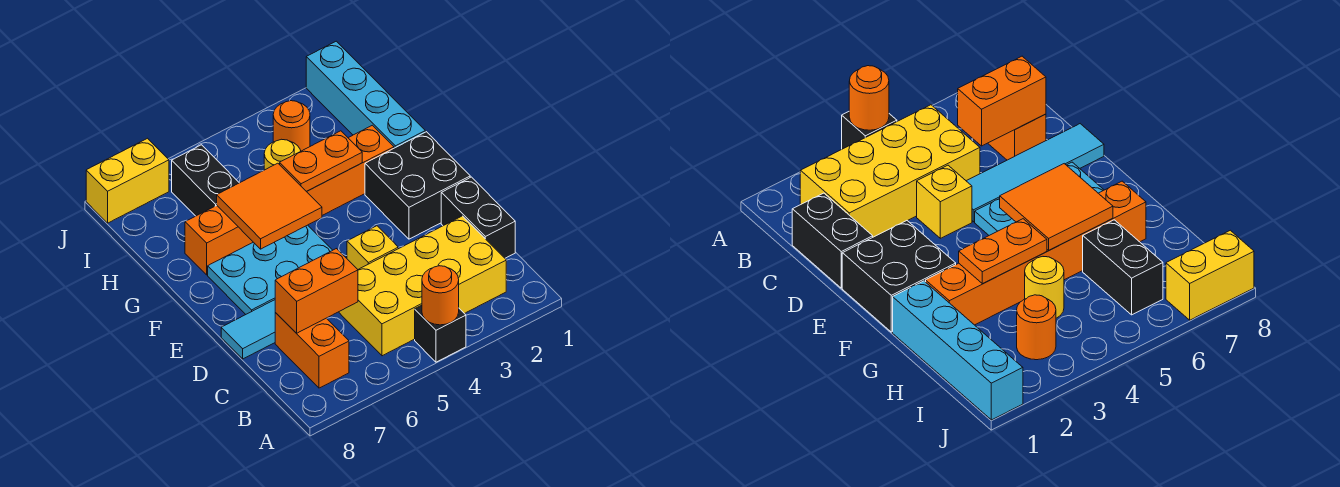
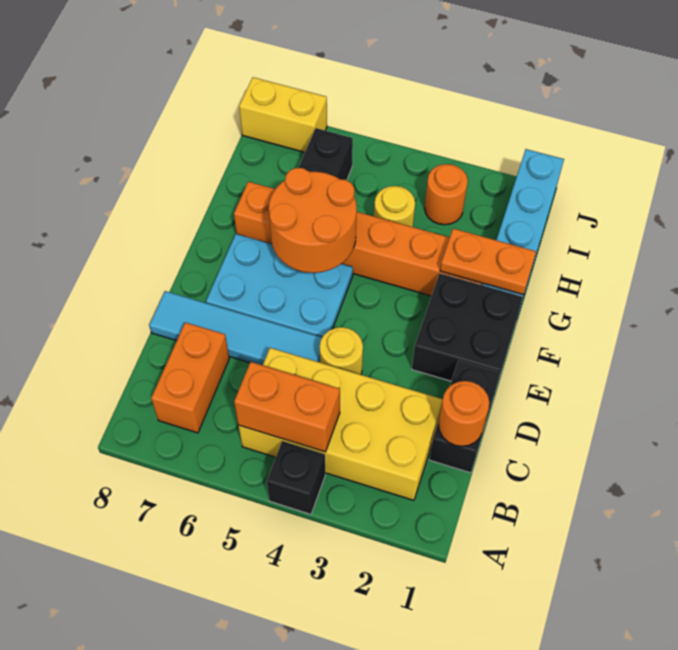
orange round brick A4 level 2 -> orange round brick C1 level 2
orange brick C6:C7 level 2 -> orange brick B4:B5 level 2
yellow brick D4 level 1 -> yellow round brick D4 level 1
orange tile F5:G6 level 2 -> orange round brick F5:G6 level 2
orange plate G3:G4 level 2 -> orange plate G1:G2 level 2

